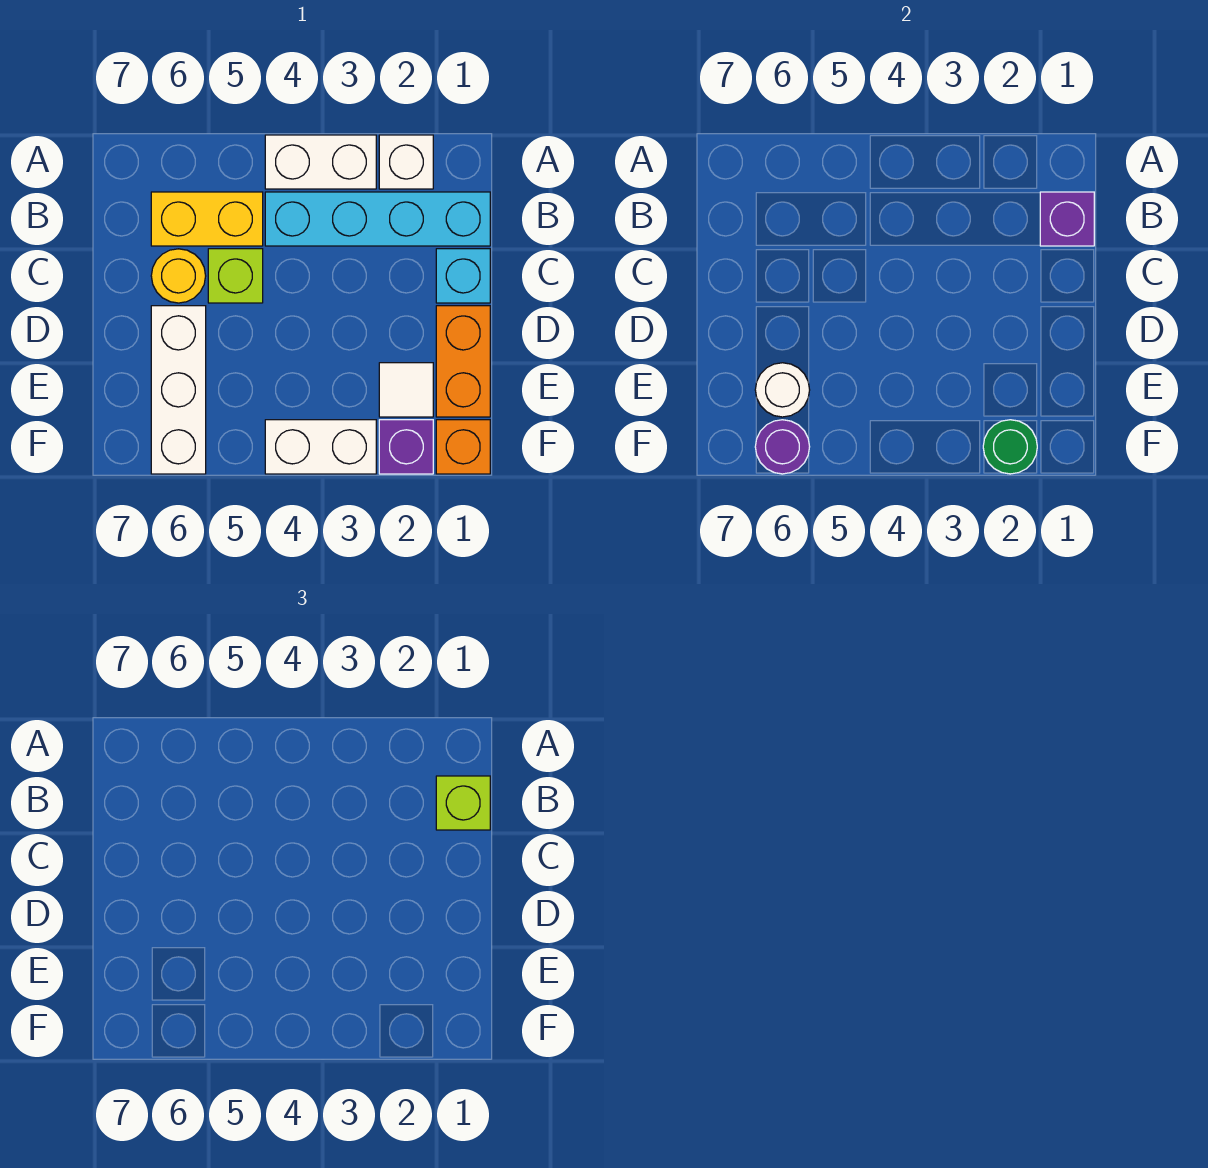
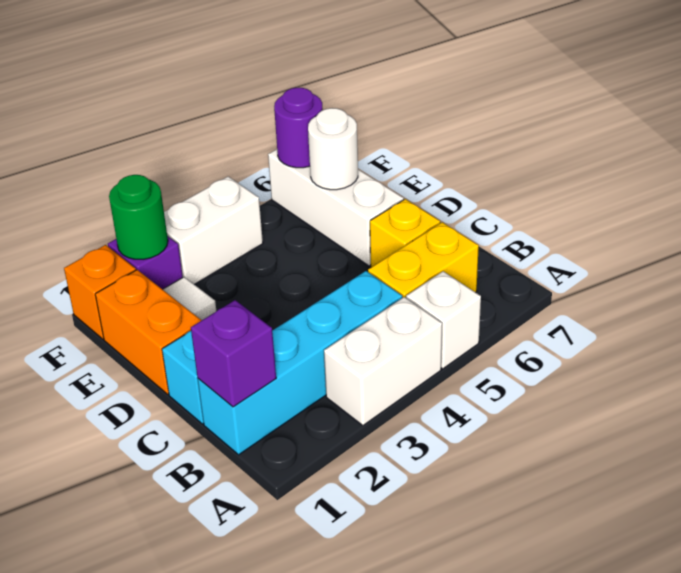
white brick A2 level 1 -> white brick A5 level 1
lime brick B1 level 3 -> none
lime brick C5 level 1 -> none
yellow round brick C6 level 1 -> yellow brick C6 level 1

